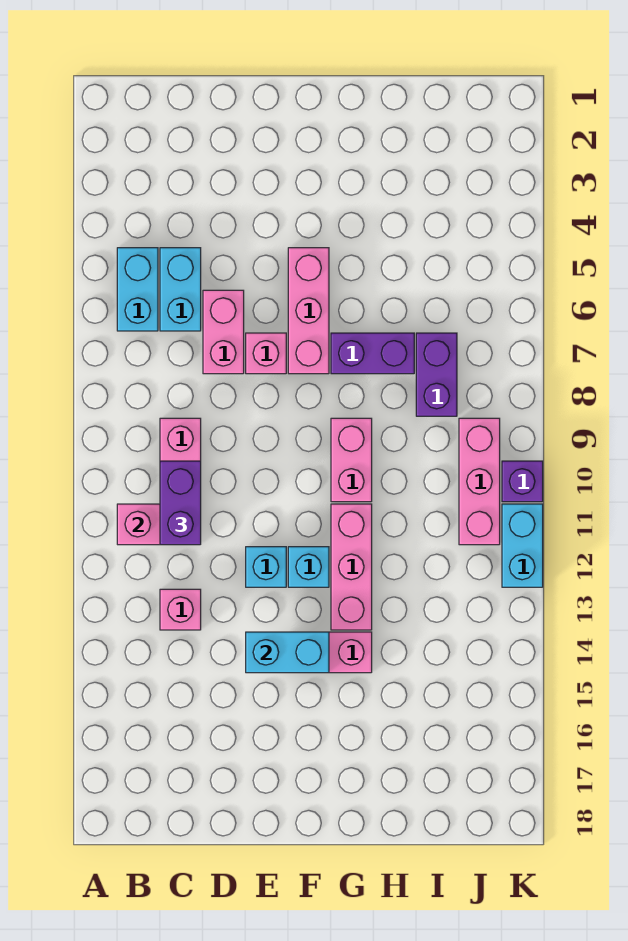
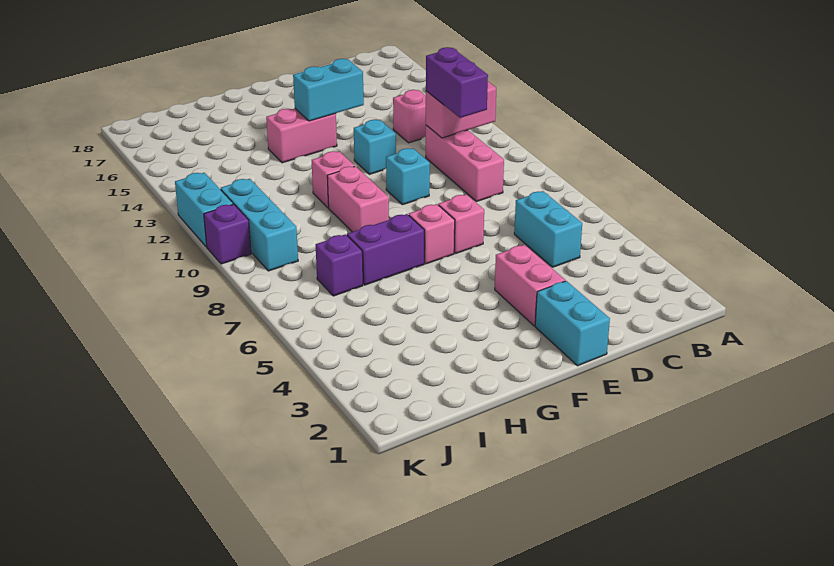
cyan brick B5:B6 level 1 -> cyan brick E1:E2 level 1
pink brick D6:D7 level 1 -> pink brick E3:E4 level 1
pink brick F5:F7 level 1 -> pink brick F7 level 1
cyan brick F12 level 1 -> cyan brick E10 level 1
pink brick G11:G13 level 1 -> pink brick G11 level 1
purple brick I7:I8 level 1 -> purple brick I7 level 1
pink brick J9:J11 level 1 -> cyan brick J9:J11 level 1

